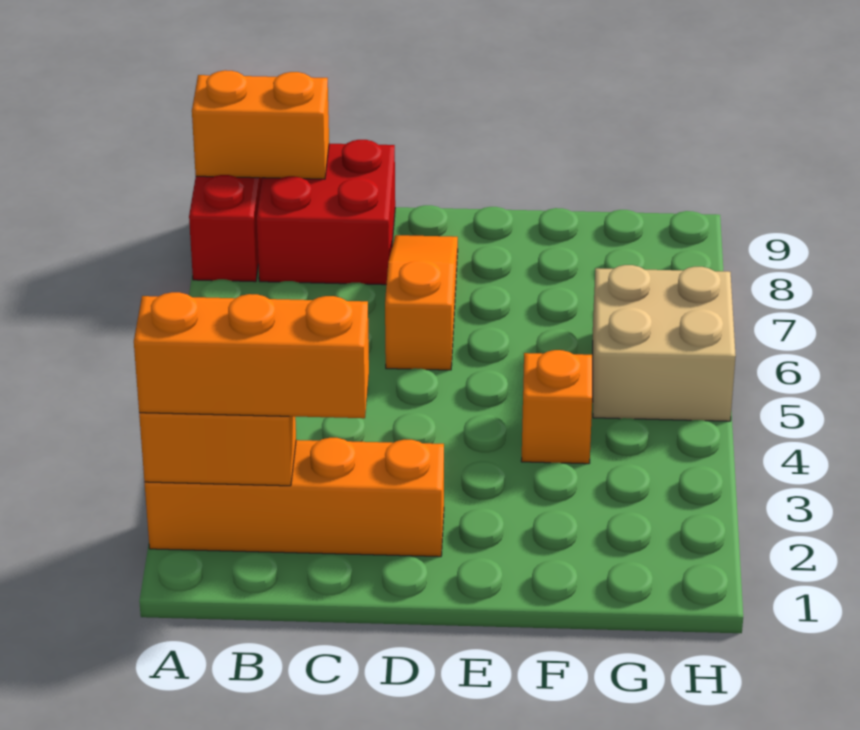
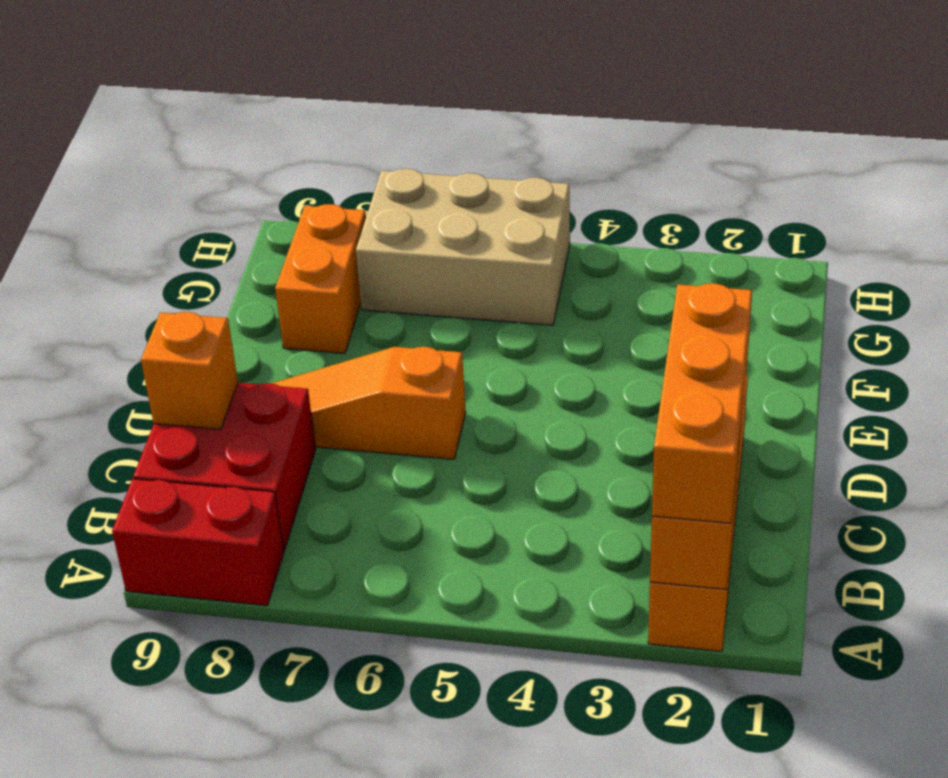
orange brick A9:B9 level 2 -> orange brick F8:G8 level 1
orange brick F4 level 1 -> orange brick C9 level 2
tan brick G5:H6 level 1 -> tan brick G5:H7 level 1

